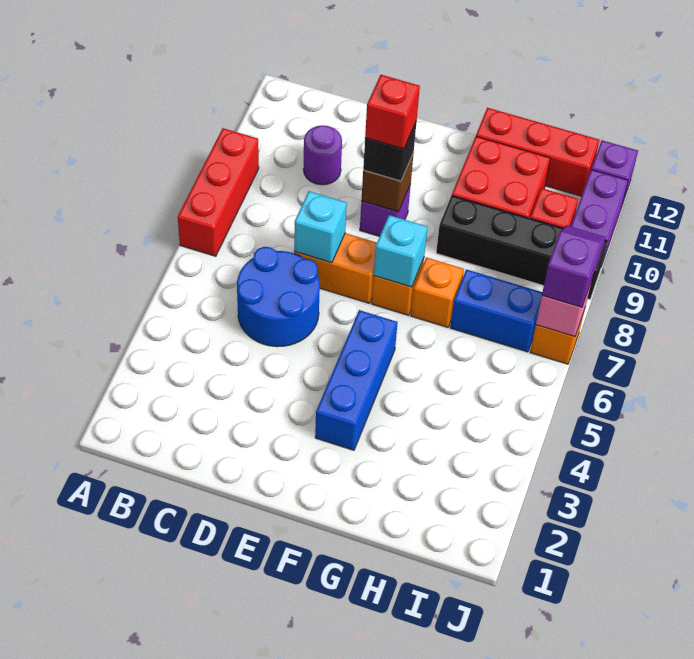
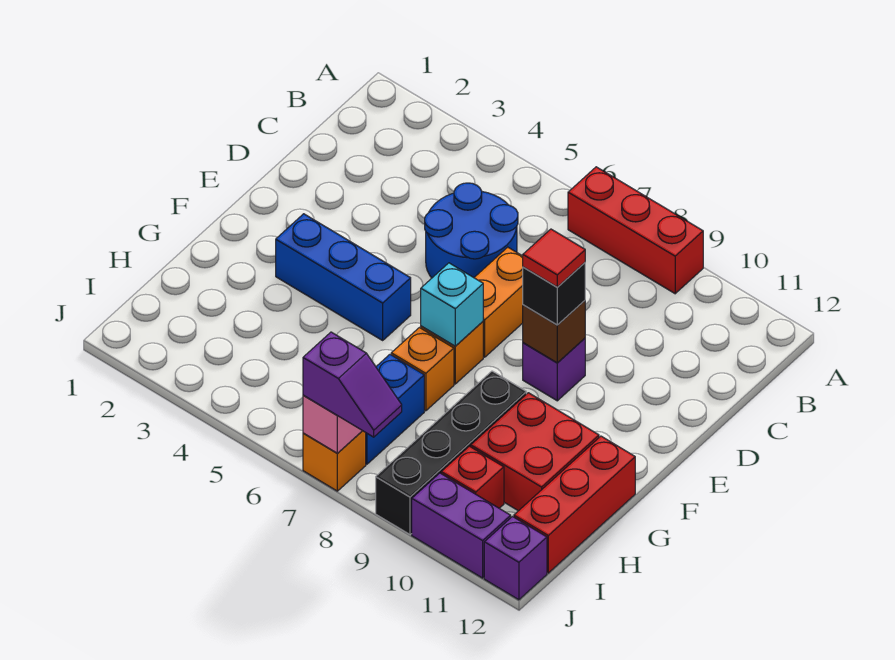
purple round brick C10 level 1 -> none
cyan brick D7 level 2 -> none
red brick E9 level 4 -> red tile E9 level 4

